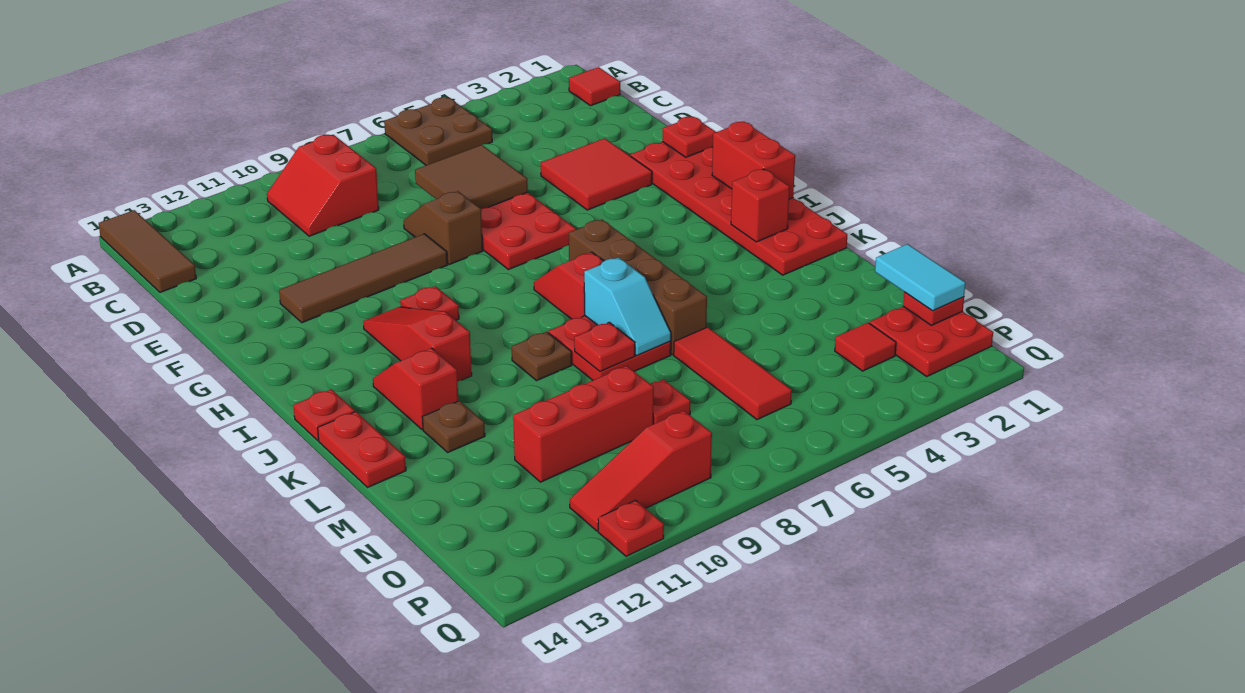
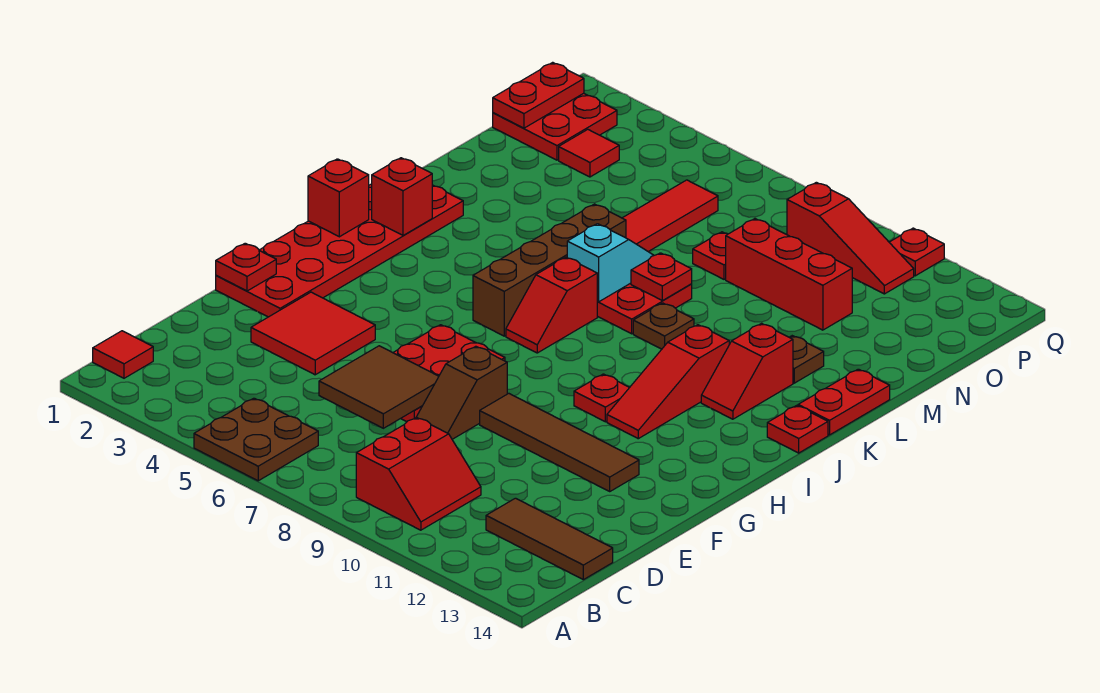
brown tile A14:C14 level 1 -> brown tile C12:C14 level 1
red brick H1:I1 level 2 -> red brick I1 level 2
cyan tile N1:O1 level 3 -> none
red plate O1 level 2 -> red plate O1:P1 level 2

